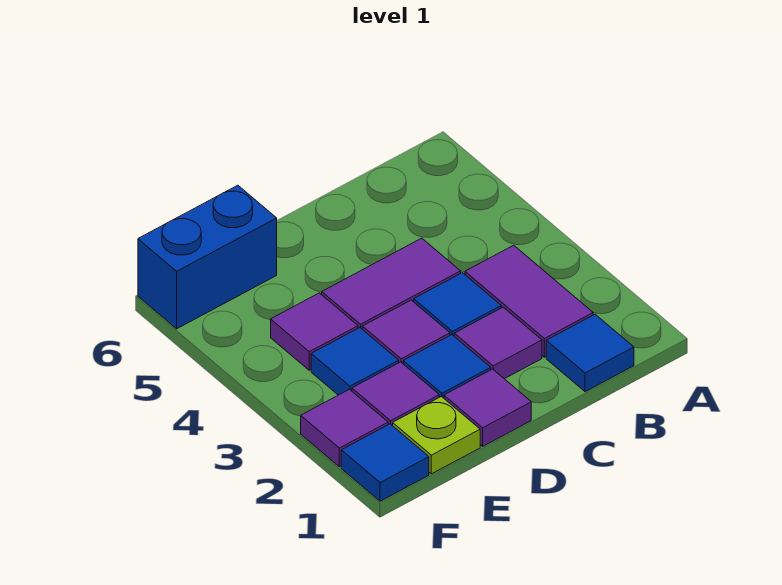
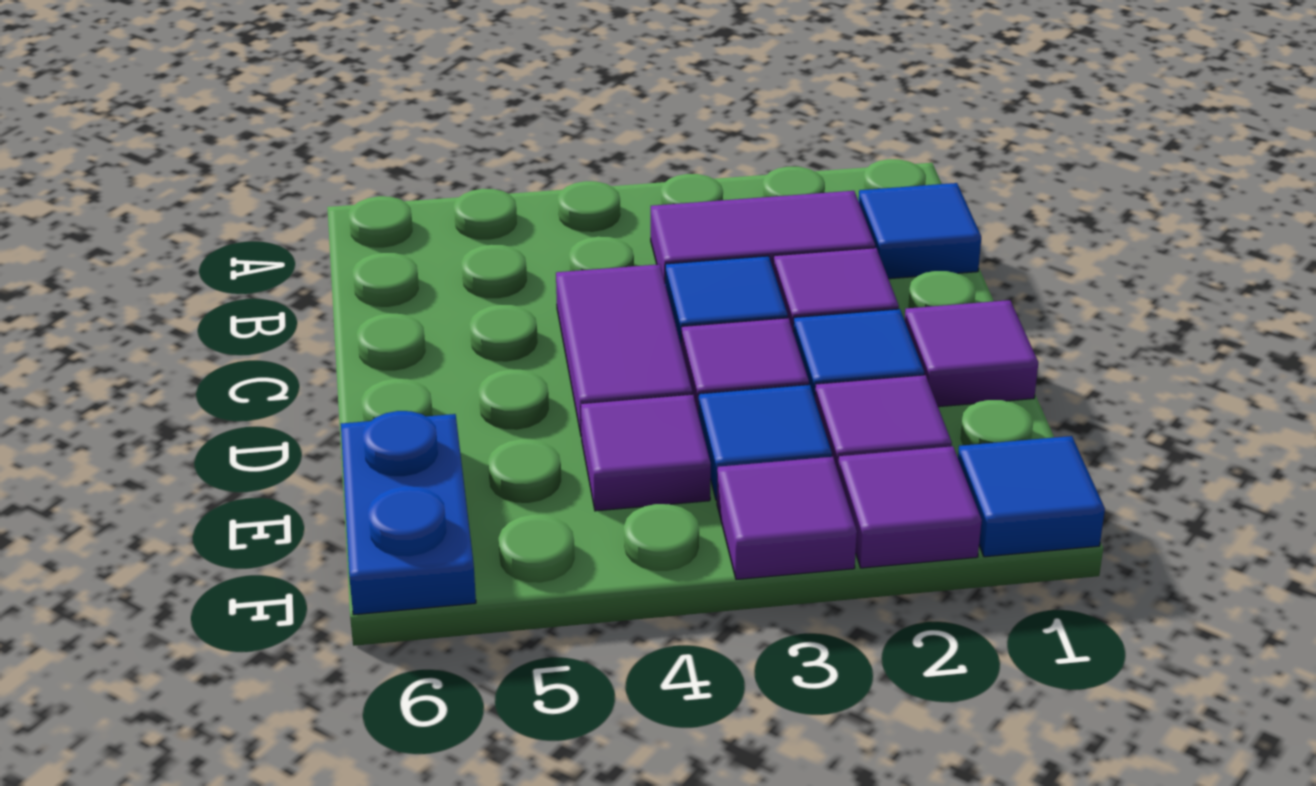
lime plate E1 level 1 -> none
blue brick E6:F6 level 1 -> blue plate E6:F6 level 1
none -> purple tile F3 level 1

